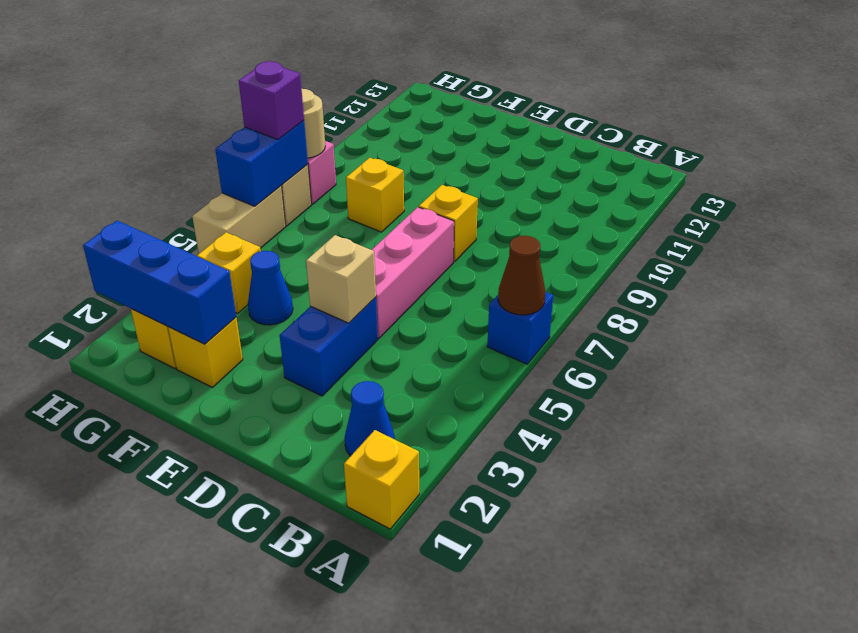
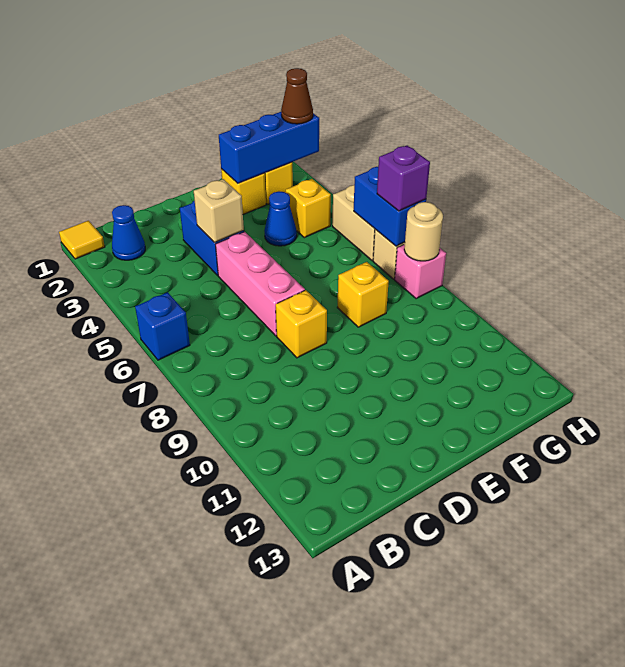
yellow brick A1 level 1 -> yellow tile A1 level 1
brown cone A6 level 2 -> brown cone H2 level 3

